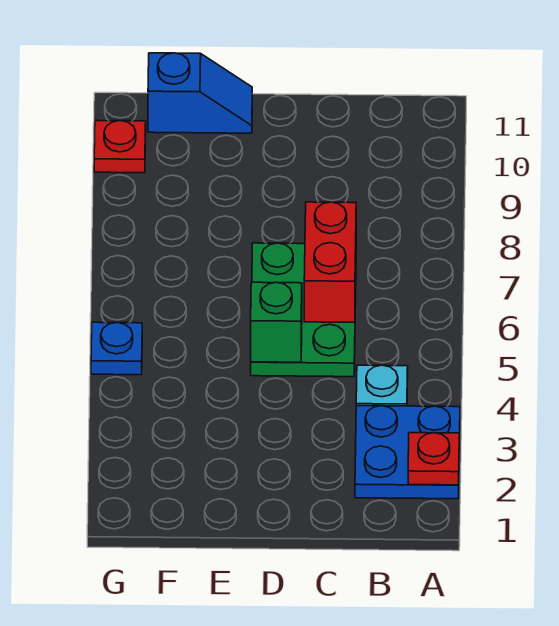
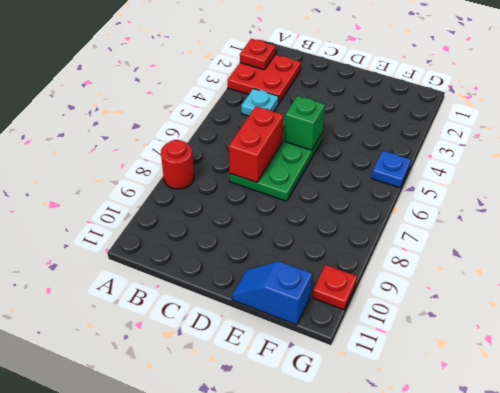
blue plate A2:B3 level 1 -> red plate A2:B3 level 1
none -> red round brick A8 level 1

